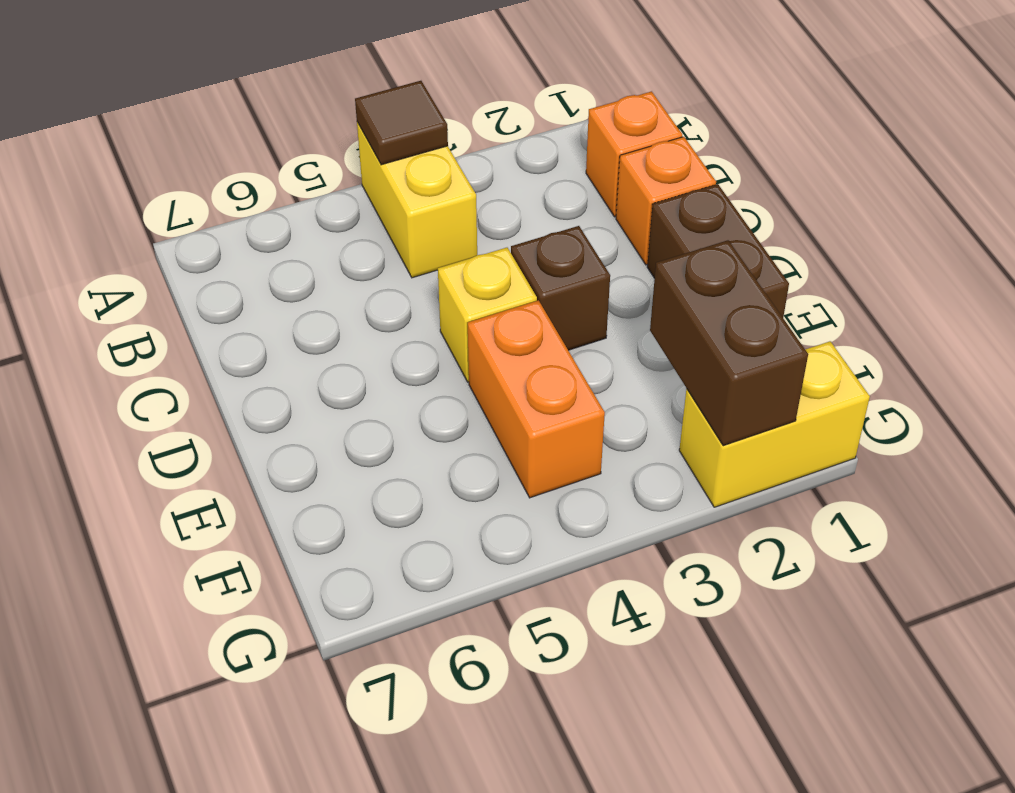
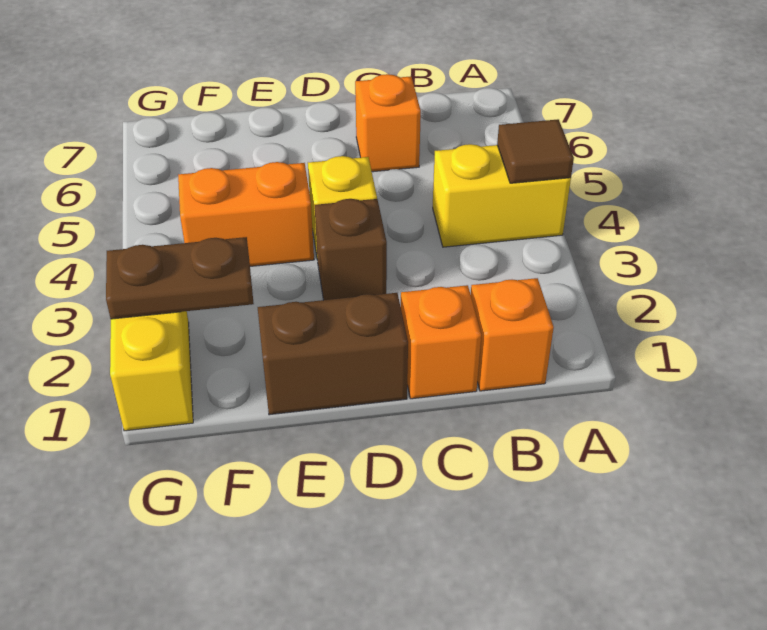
none -> orange brick C6 level 1
brown brick F2:G2 level 2 -> brown plate F2:G2 level 2

